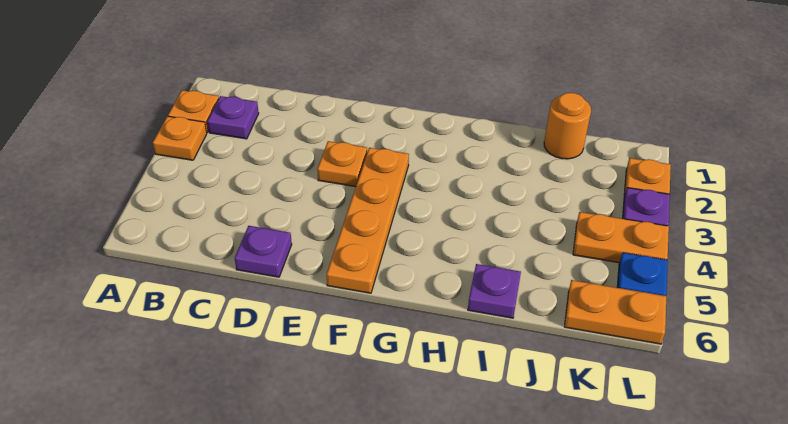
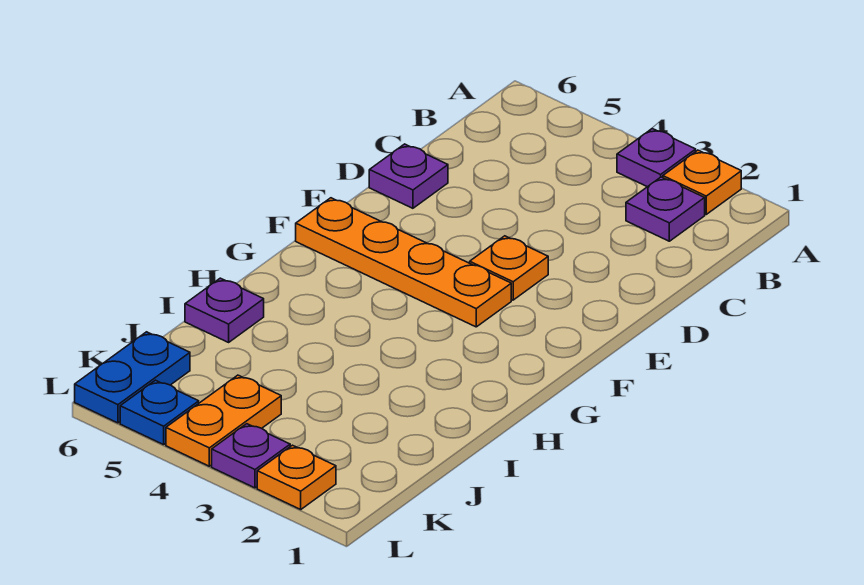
orange plate A3 level 1 -> purple plate A3 level 1
orange round brick J1 level 1 -> none
orange plate K6:L6 level 1 -> blue plate K6:L6 level 1

